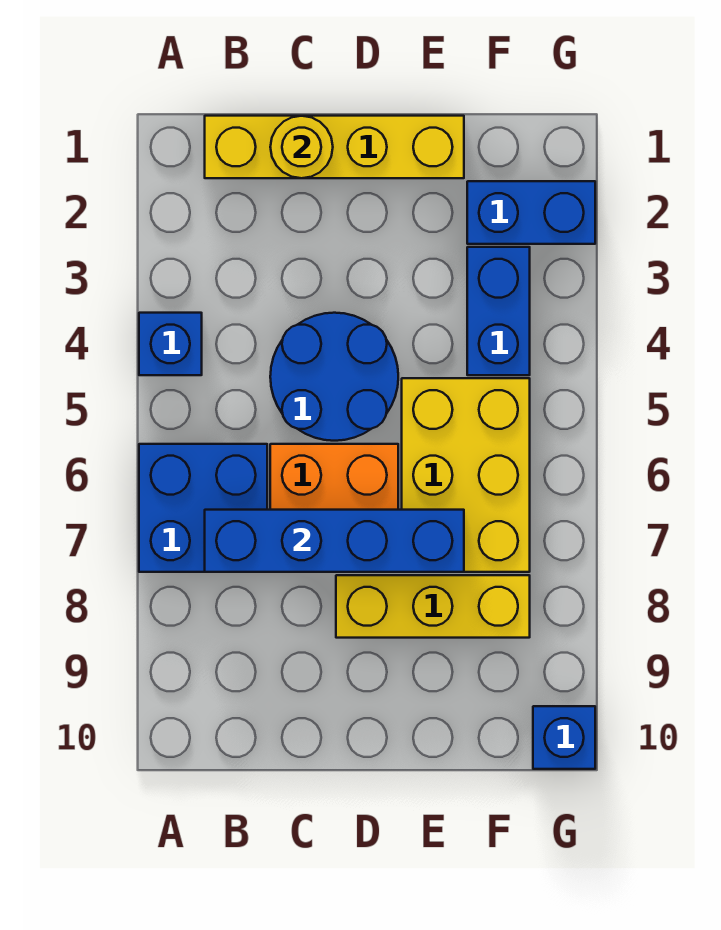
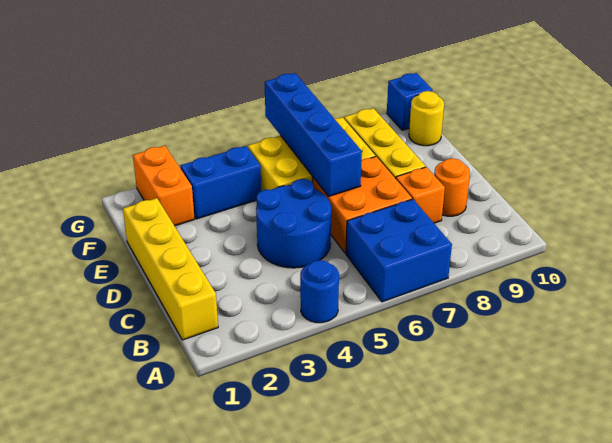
blue brick A4 level 1 -> blue round brick A4 level 1
blue brick B7:E7 level 2 -> blue brick D6:G6 level 2
yellow round brick C1 level 2 -> yellow round brick F10 level 1
none -> orange brick C8 level 1
none -> orange round brick C9 level 1
blue brick F2:G2 level 1 -> orange brick F2:G2 level 1

